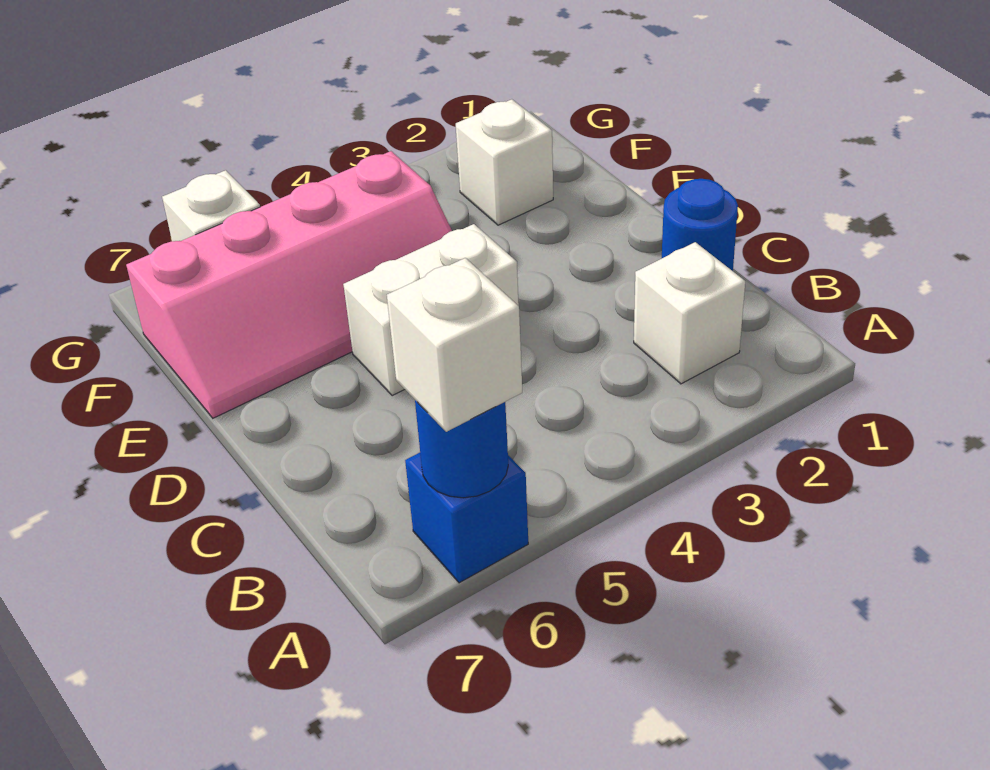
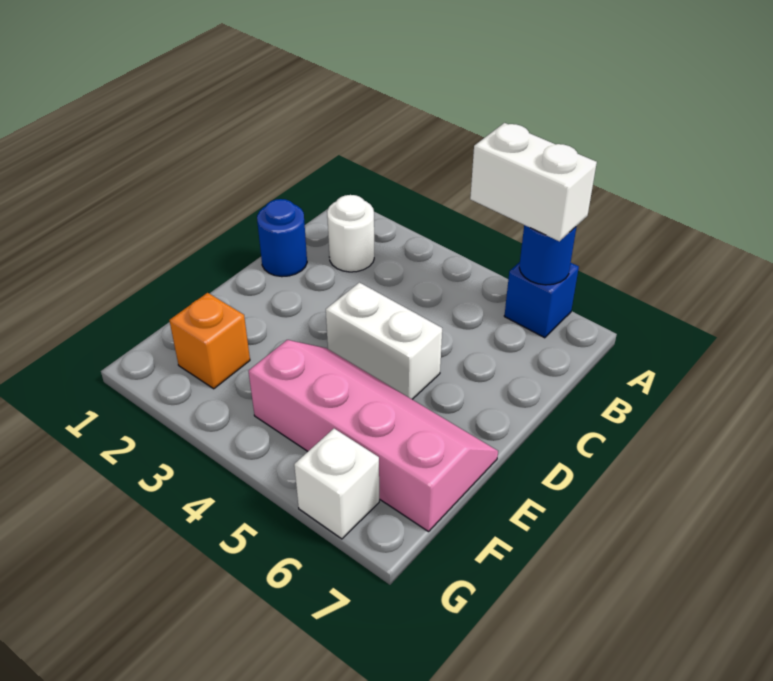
white brick A6 level 3 -> white brick A5:A6 level 3
white brick B2 level 1 -> white round brick B2 level 1
white brick F2 level 1 -> orange brick F2 level 1

